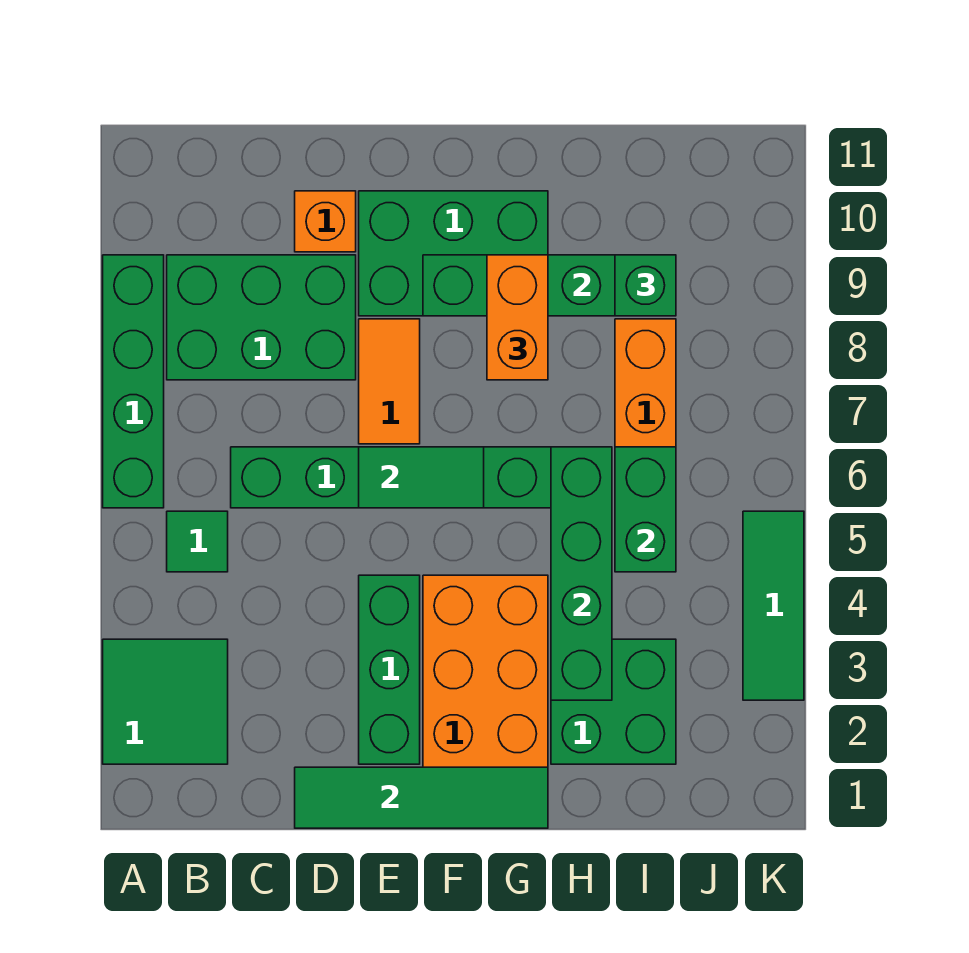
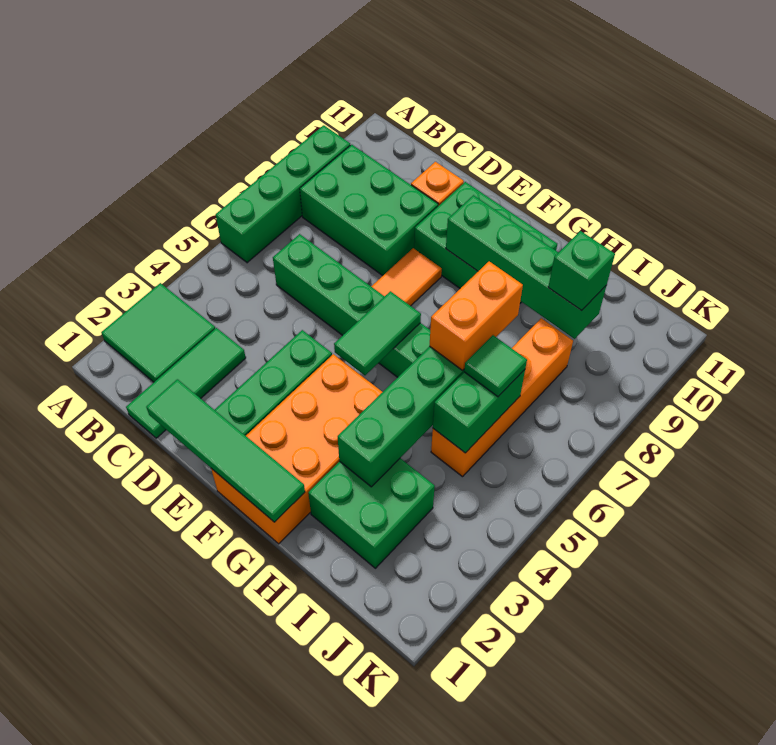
green tile B5 level 1 -> green tile I6 level 3
green tile E6:F6 level 2 -> green tile F5:F6 level 2
orange brick G8:G9 level 3 -> orange brick H6:H7 level 3
green tile K3:K5 level 1 -> green tile C1:C3 level 1

